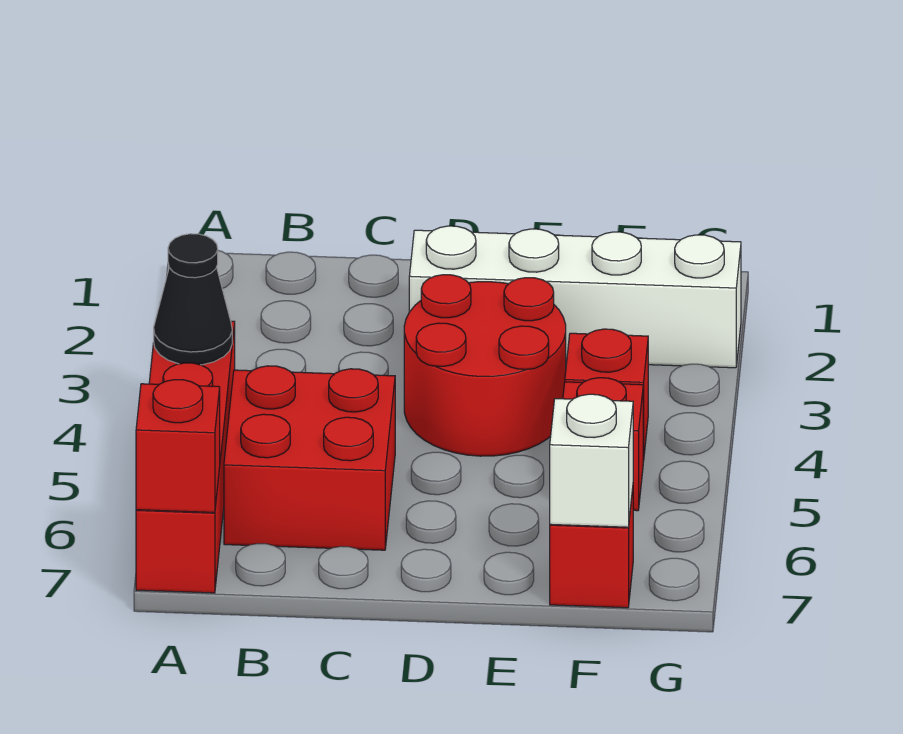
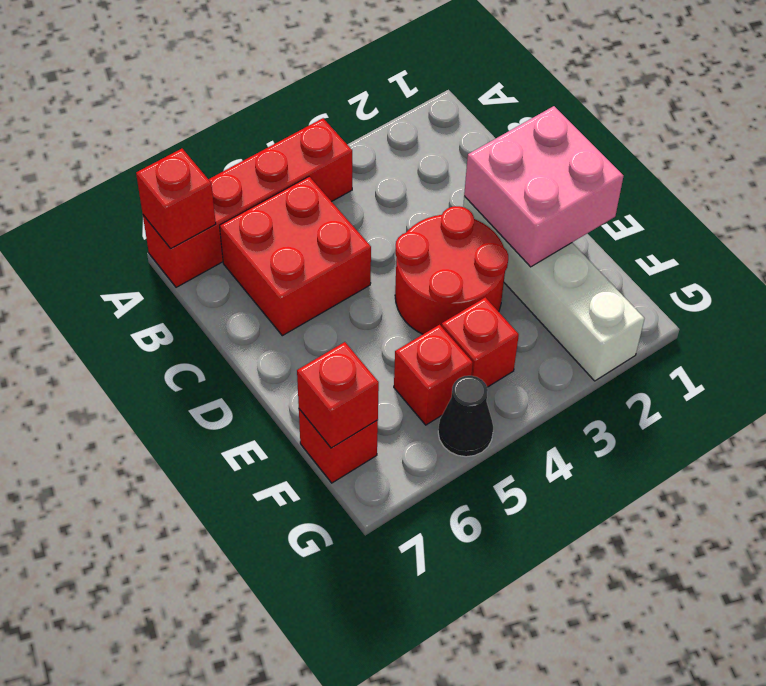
black cone A4 level 2 -> black cone G5 level 1
none -> pink brick D1:E2 level 2
white brick F7 level 2 -> red brick F7 level 2

